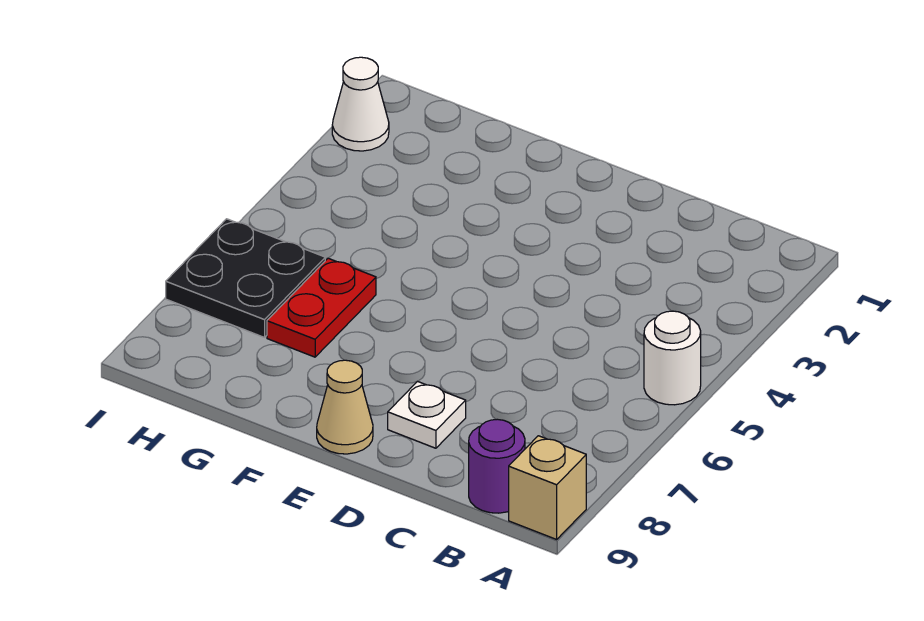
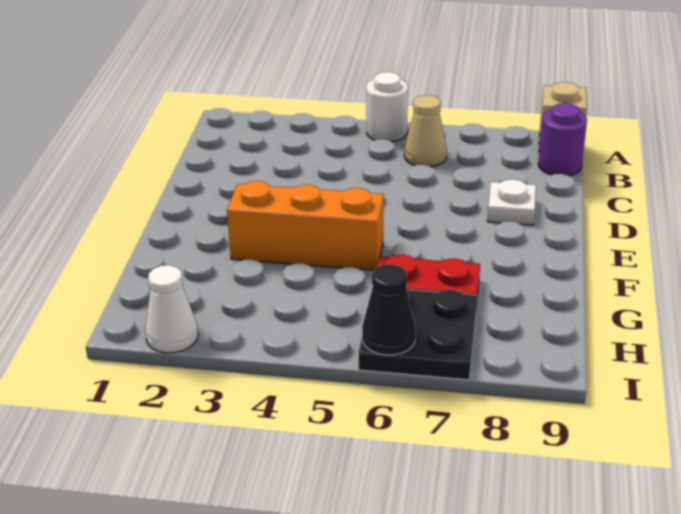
tan cone E9 level 1 -> tan cone B6 level 1
none -> orange brick F3:F5 level 1
none -> black cone I6 level 2

